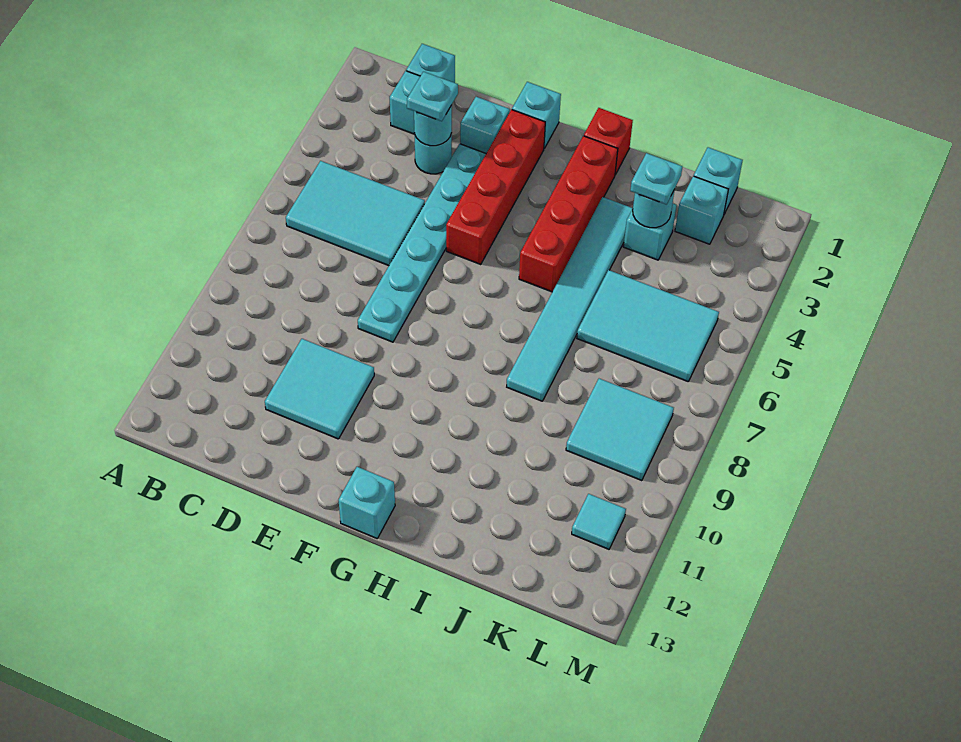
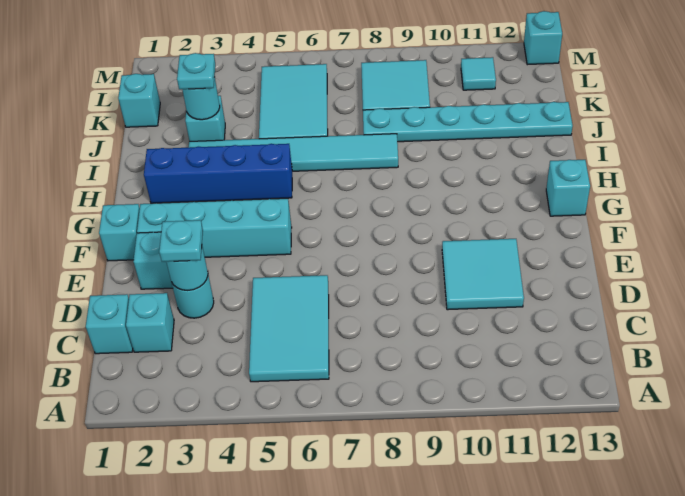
cyan plate E3:E8 level 1 -> cyan plate J8:J13 level 1
red brick F2:F5 level 1 -> cyan brick F2:F5 level 1
red brick H1 level 1 -> none
red brick H2:H5 level 1 -> blue brick H2:H5 level 1
cyan brick K2 level 1 -> cyan brick M13 level 1

